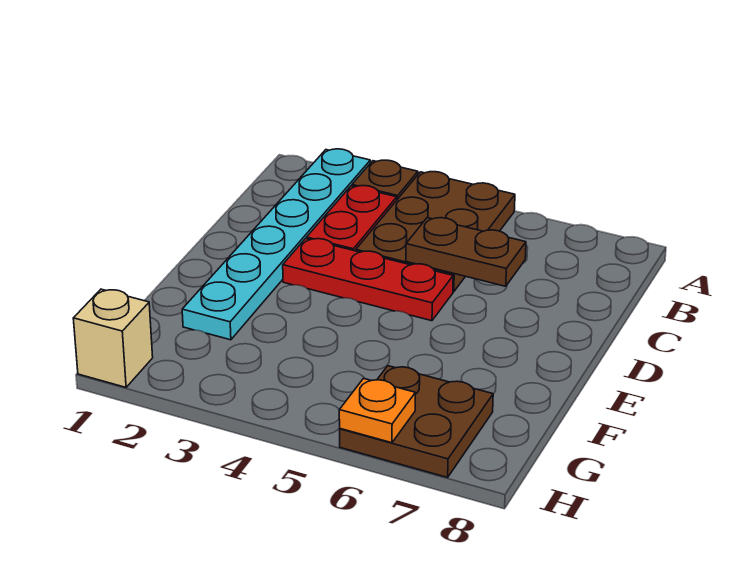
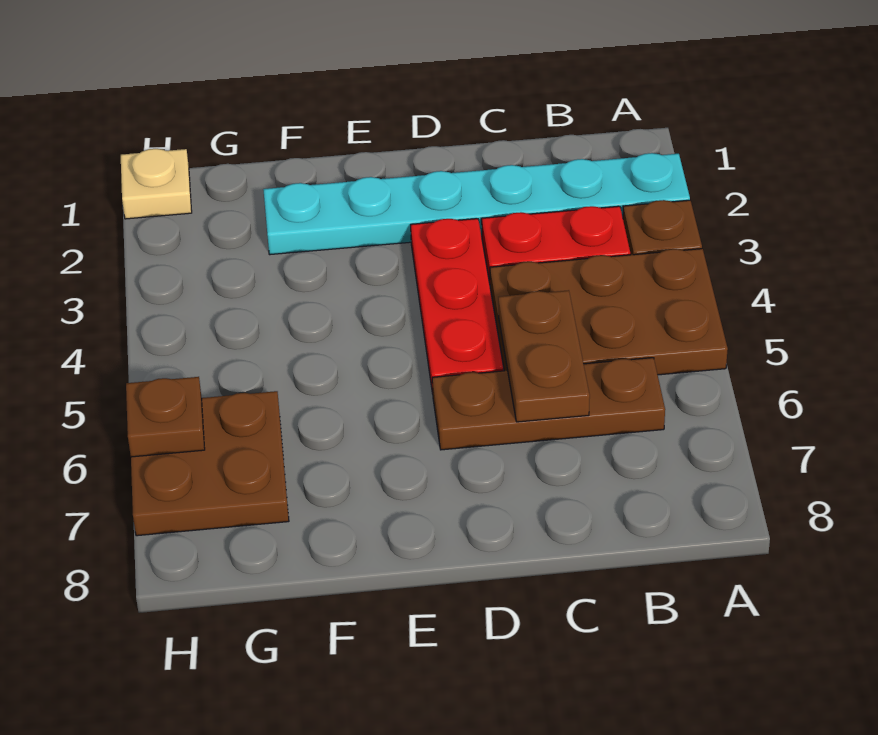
none -> brown plate B6:D6 level 1
tan brick H1 level 1 -> tan plate H1 level 1
orange plate H6 level 2 -> brown plate H6 level 2

